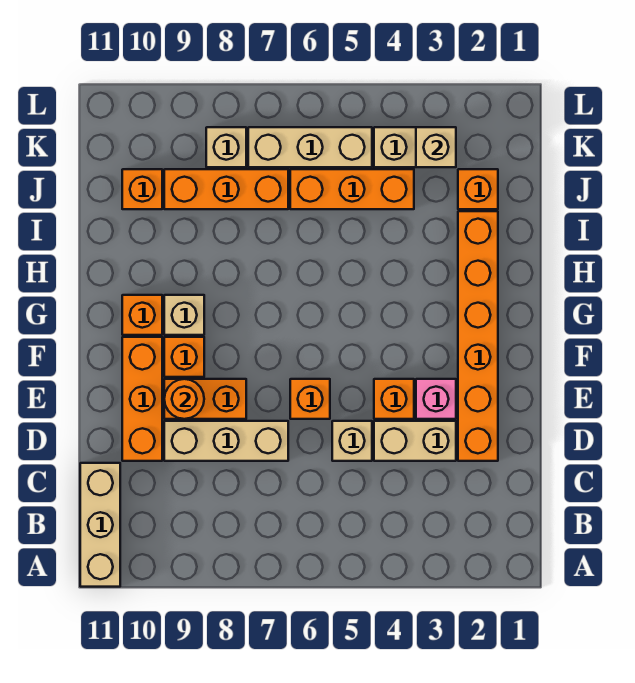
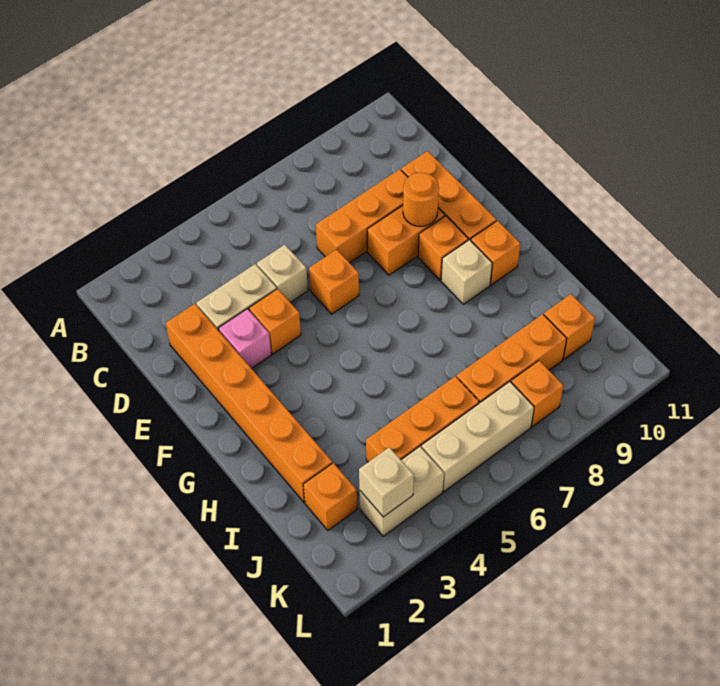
tan brick A11:C11 level 1 -> none
tan brick D7:D9 level 1 -> orange brick D7:D9 level 1
tan brick K8 level 1 -> orange brick K8 level 1

